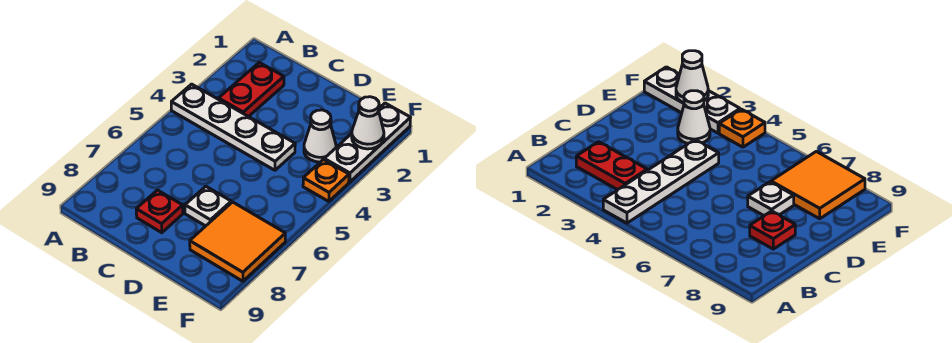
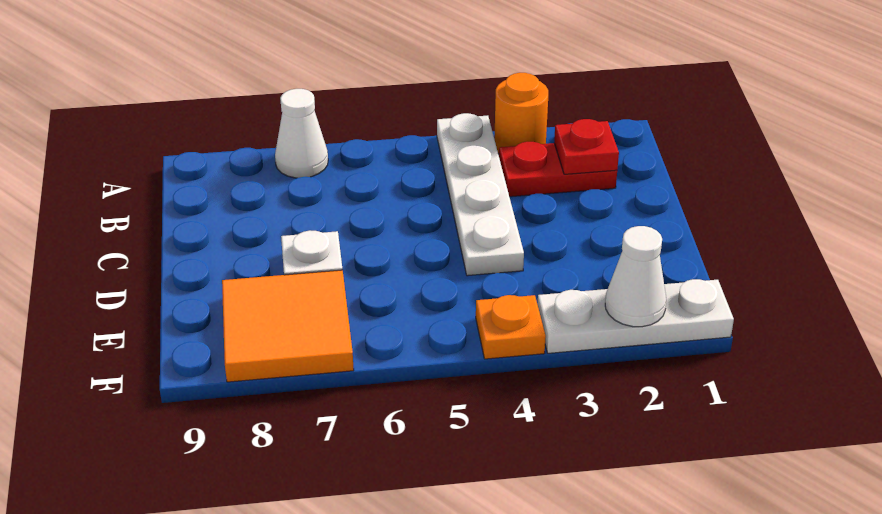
none -> orange round brick A3 level 1
red plate C8 level 1 -> red plate B2 level 2
white cone E3 level 1 -> white cone A7 level 1

